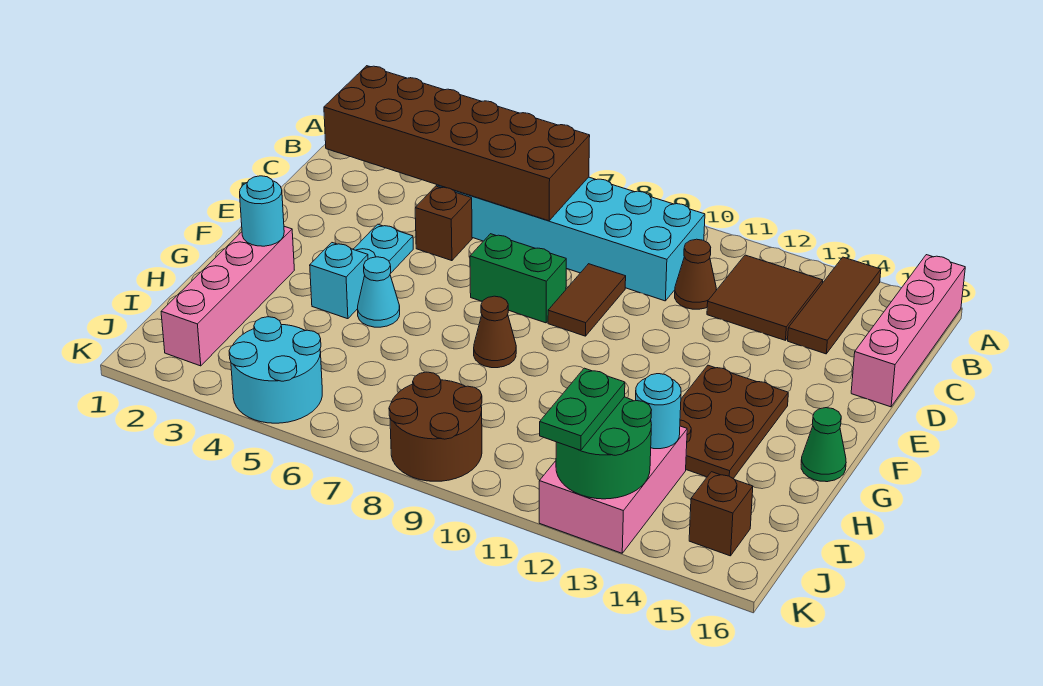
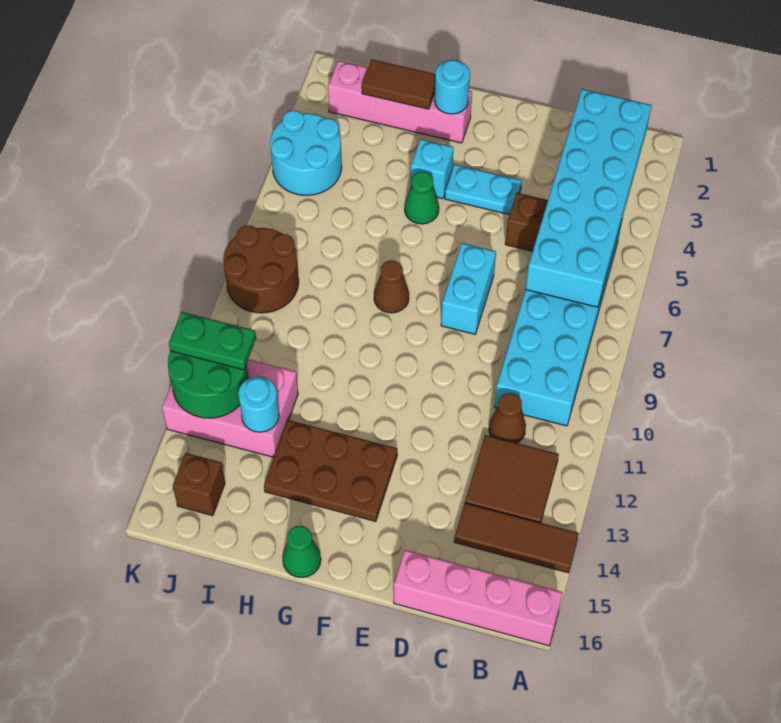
brown brick B2:C7 level 2 -> cyan brick B2:C7 level 2
brown tile D9:E9 level 1 -> brown tile H2:I2 level 2
green brick E7:E8 level 1 -> cyan brick E7:E8 level 1
cyan cone G5 level 1 -> green cone G5 level 1

